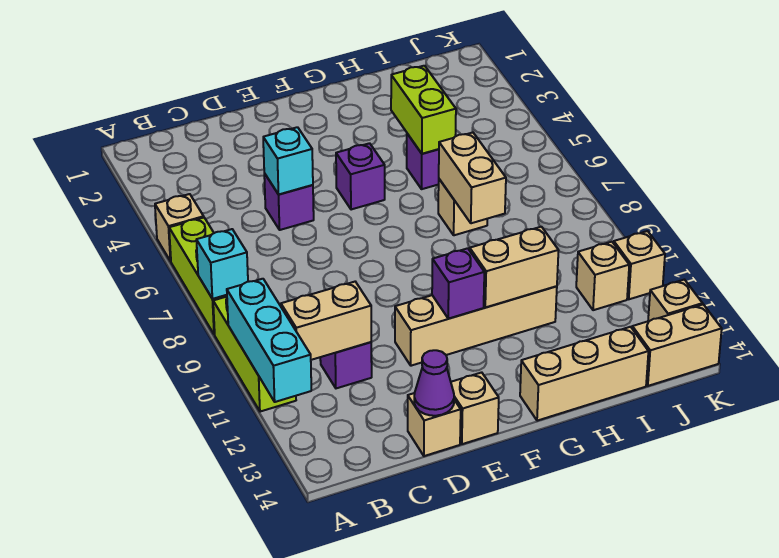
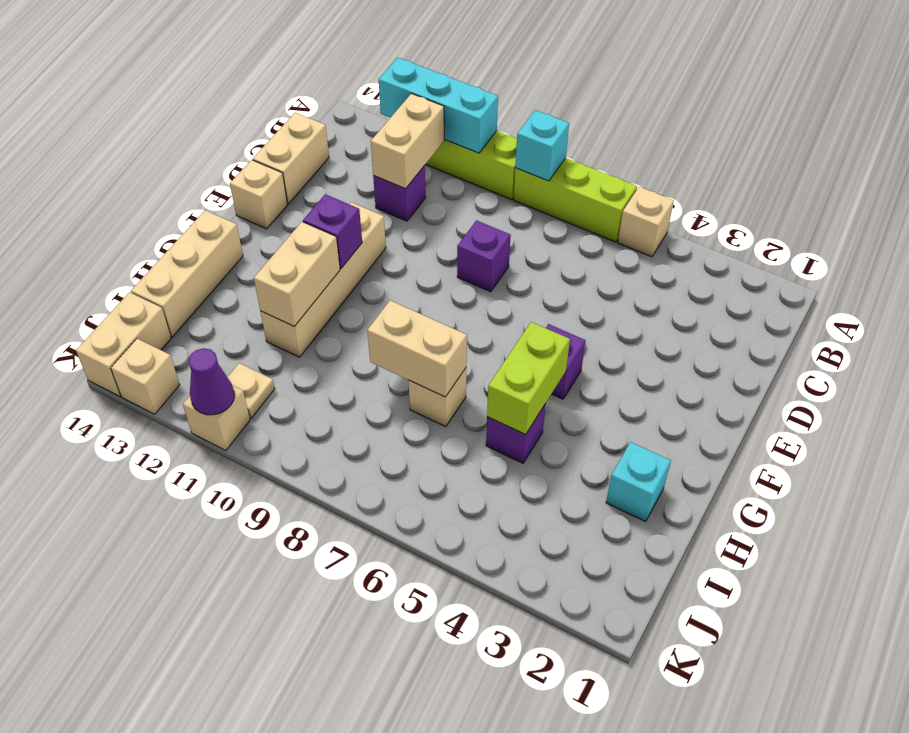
purple brick D5 level 1 -> purple brick D8 level 1
cyan brick D5 level 2 -> cyan brick H2 level 1
tan brick D14 level 1 -> tan brick C14:D14 level 1
purple cone D14 level 2 -> purple cone K11 level 2
lime brick H4:H5 level 2 -> lime brick G5:H5 level 2
tan brick J11 level 1 -> tan plate J11 level 1

